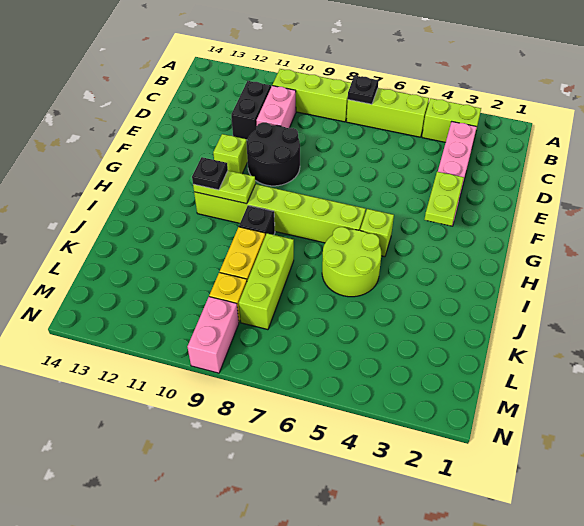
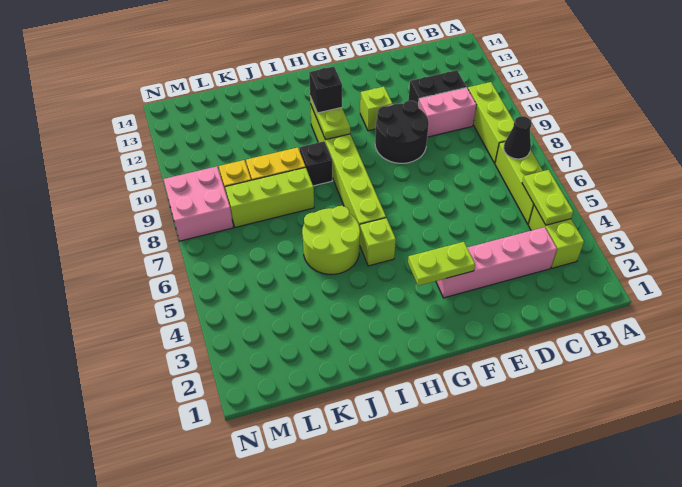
none -> lime plate B4:B5 level 2
black plate B7 level 2 -> black cone B7 level 2
black plate H11 level 3 -> black brick H11 level 3
pink brick M9:N9 level 1 -> pink brick M8:N9 level 1

